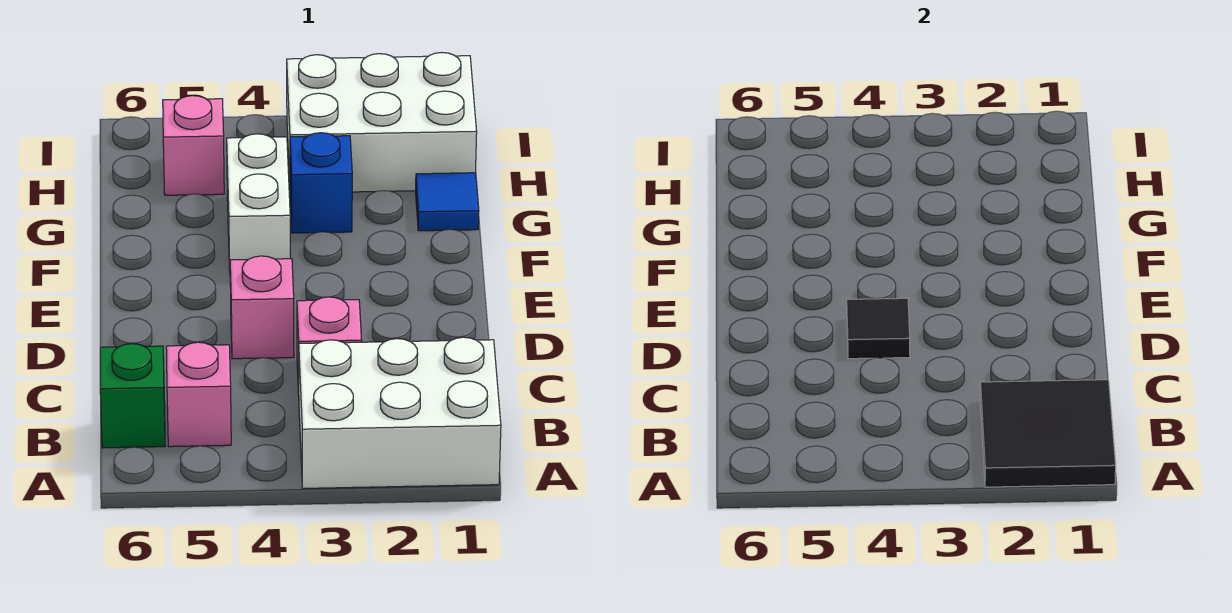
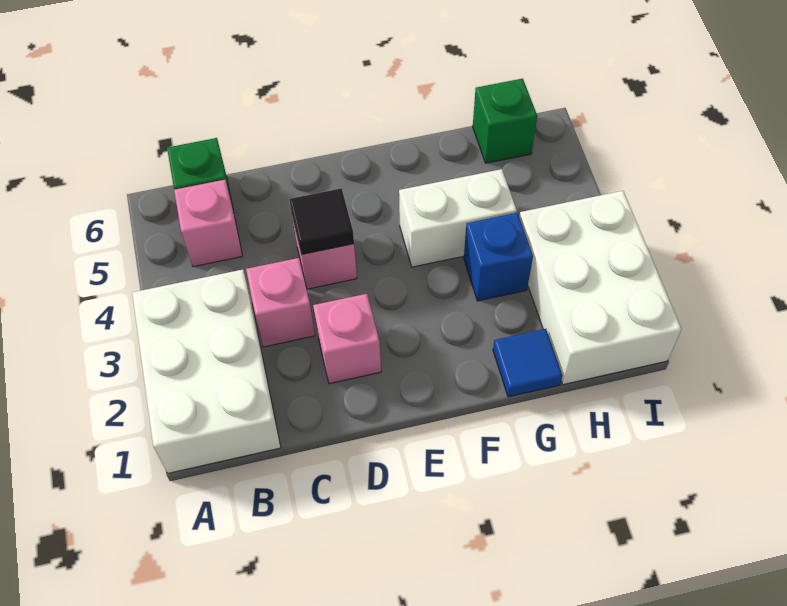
black tile A1:B2 level 2 -> none
pink brick H5 level 1 -> pink brick D2 level 1
none -> green brick H6 level 1

